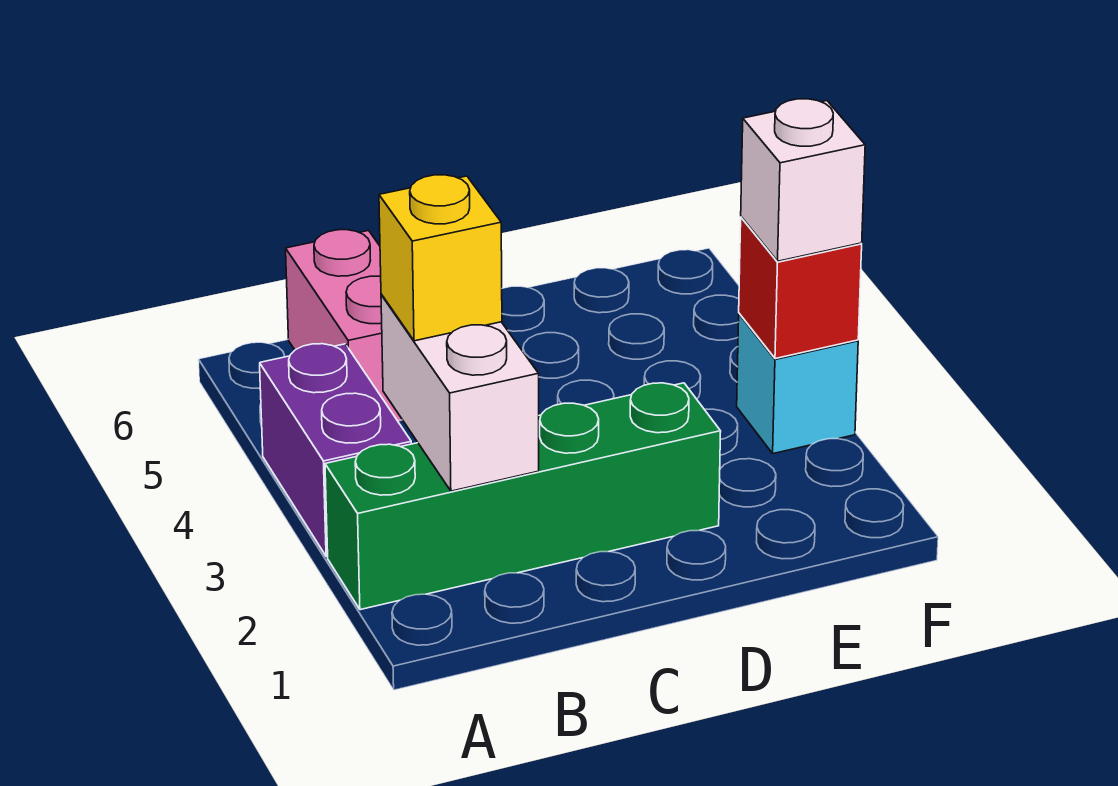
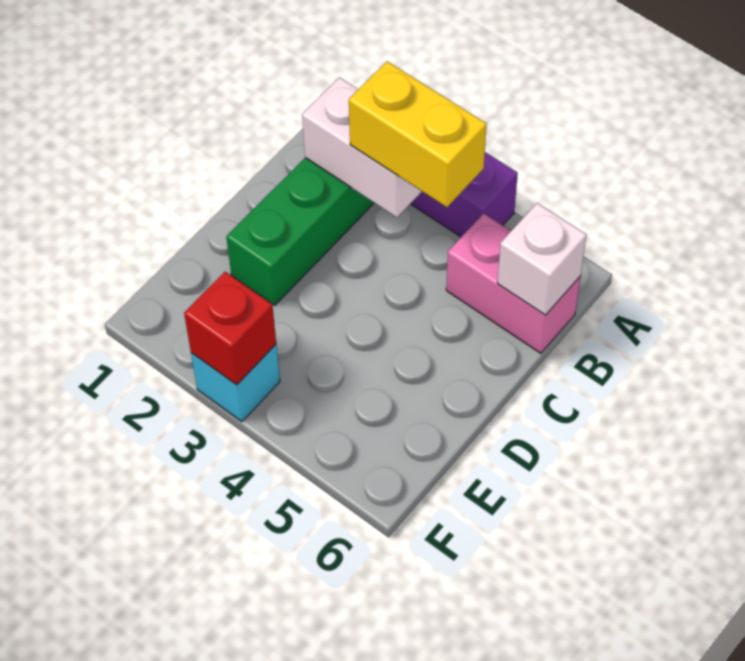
yellow brick B3 level 3 -> yellow brick B3:B4 level 3
white brick F3 level 3 -> white brick B6 level 2

